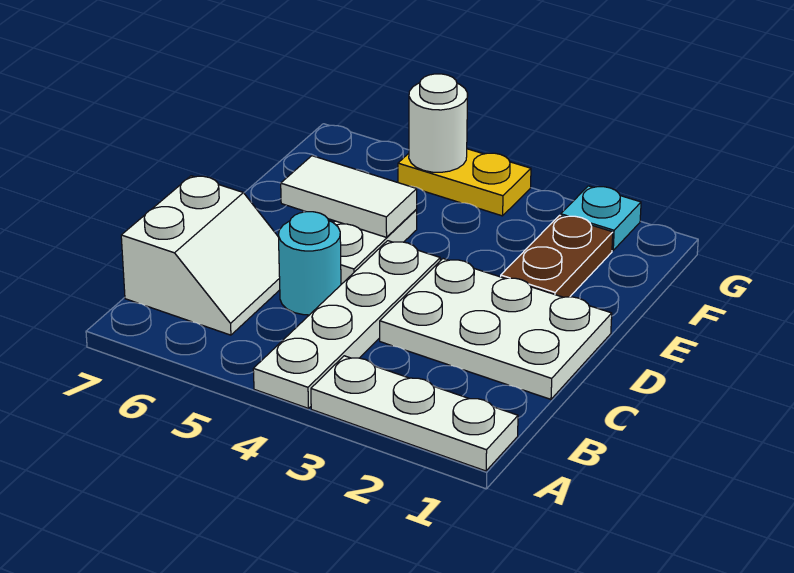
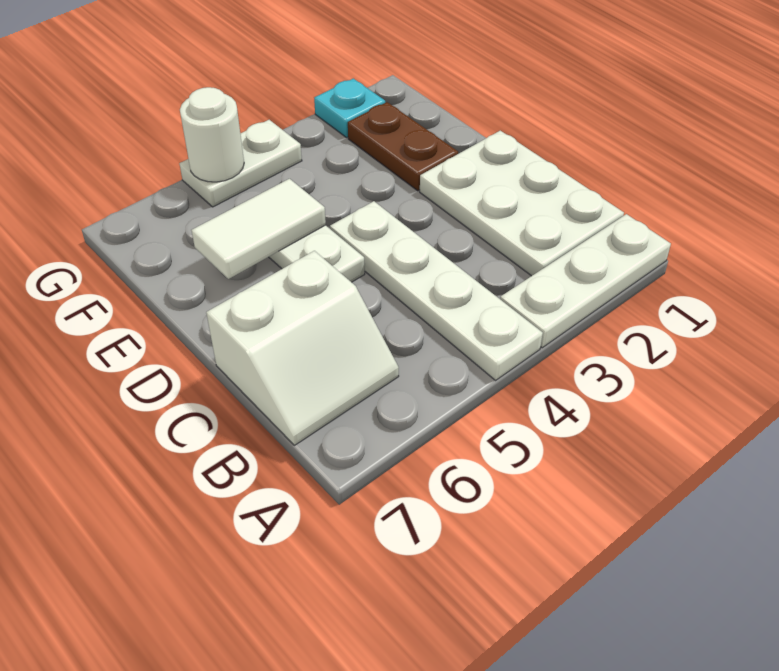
white slope B6:C7 level 1 top 7 -> white slope B6:C7 level 1 top C
white plate C1:D3 level 1 -> white plate B1:D2 level 1
cyan round brick C5 level 1 -> none
yellow plate G4:G5 level 1 -> white plate G4:G5 level 1

